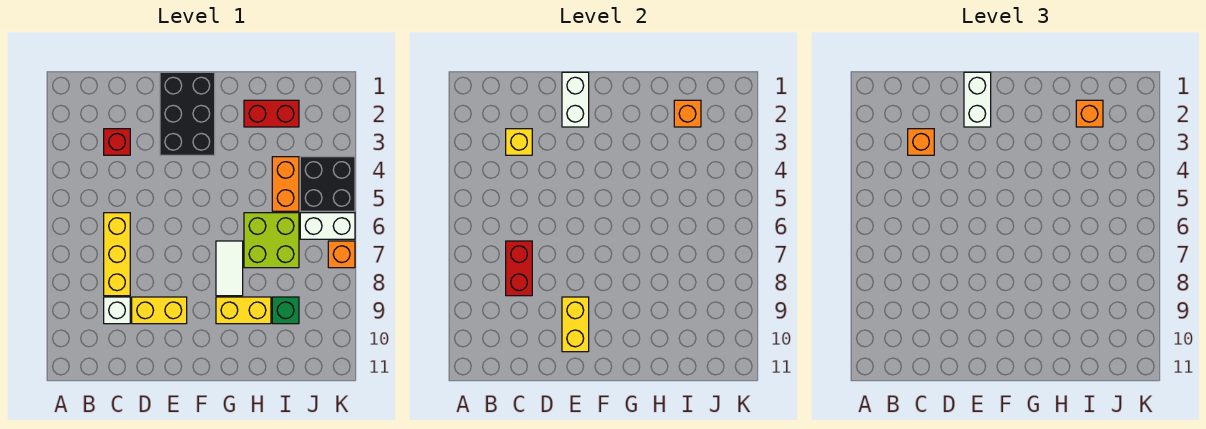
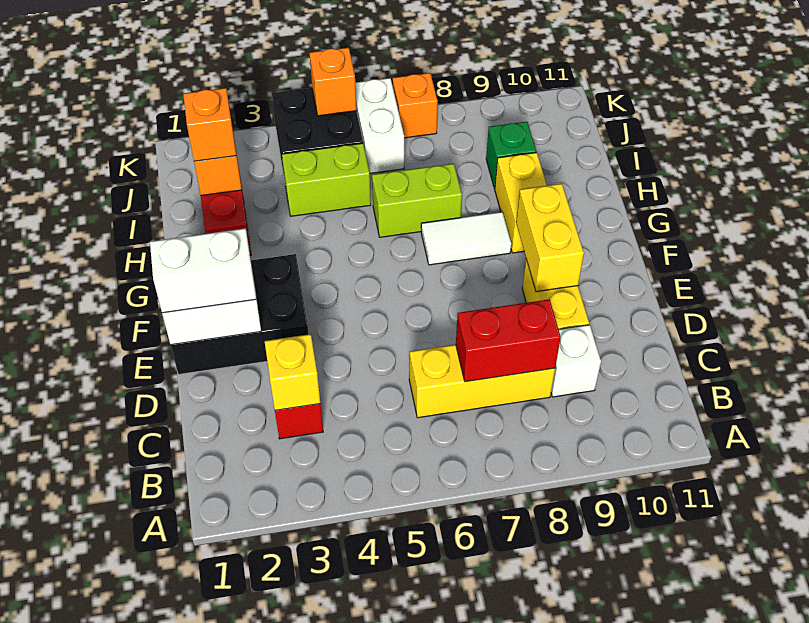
orange brick C3 level 3 -> orange brick K5 level 2
yellow brick E9:E10 level 2 -> yellow brick E9:F9 level 2
lime brick H6:I7 level 1 -> lime brick H6:H7 level 1
orange brick I4:I5 level 1 -> lime brick I4:I5 level 1

